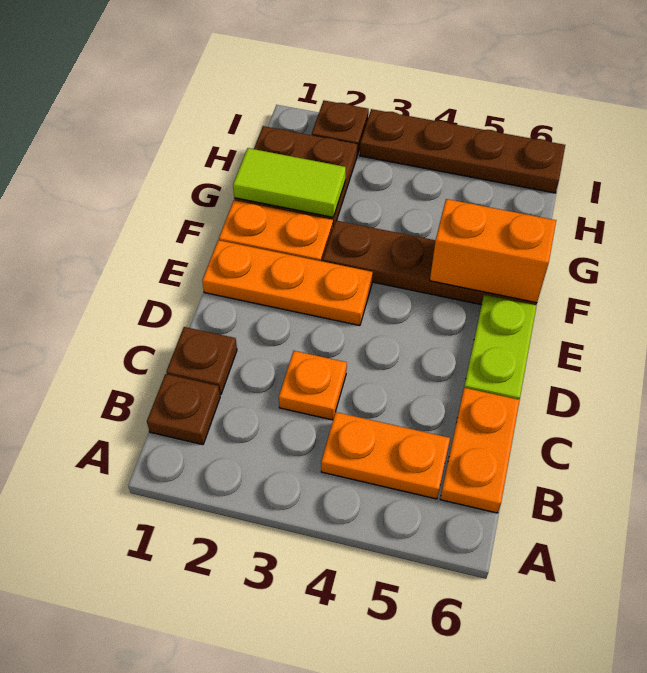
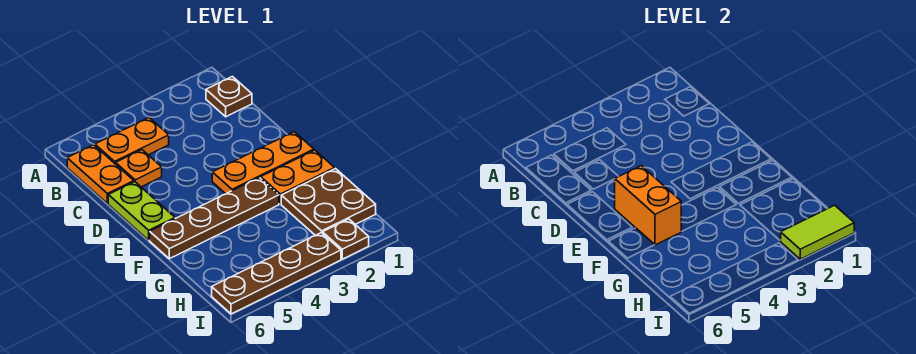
brown plate C1 level 1 -> none
orange plate C3 level 1 -> orange plate C5 level 1
orange brick F5:F6 level 2 -> orange brick E5:F5 level 2
lime tile G1:G2 level 2 -> lime tile I1:I2 level 2

